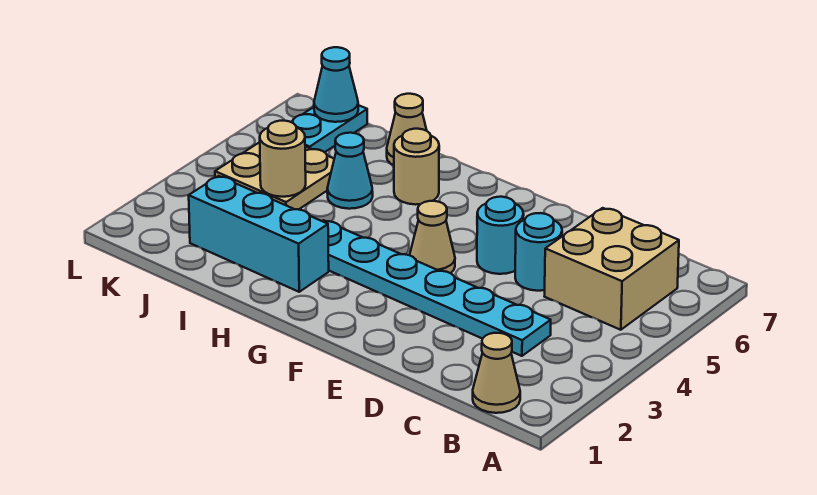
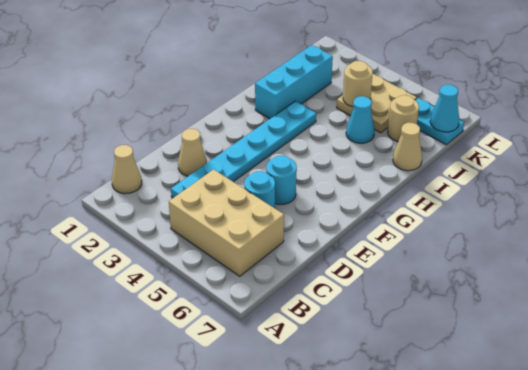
tan brick B5:C6 level 1 -> tan brick B4:C6 level 1
tan cone F4 level 1 -> tan cone D2 level 1
tan round brick H6 level 1 -> tan round brick J6 level 1

